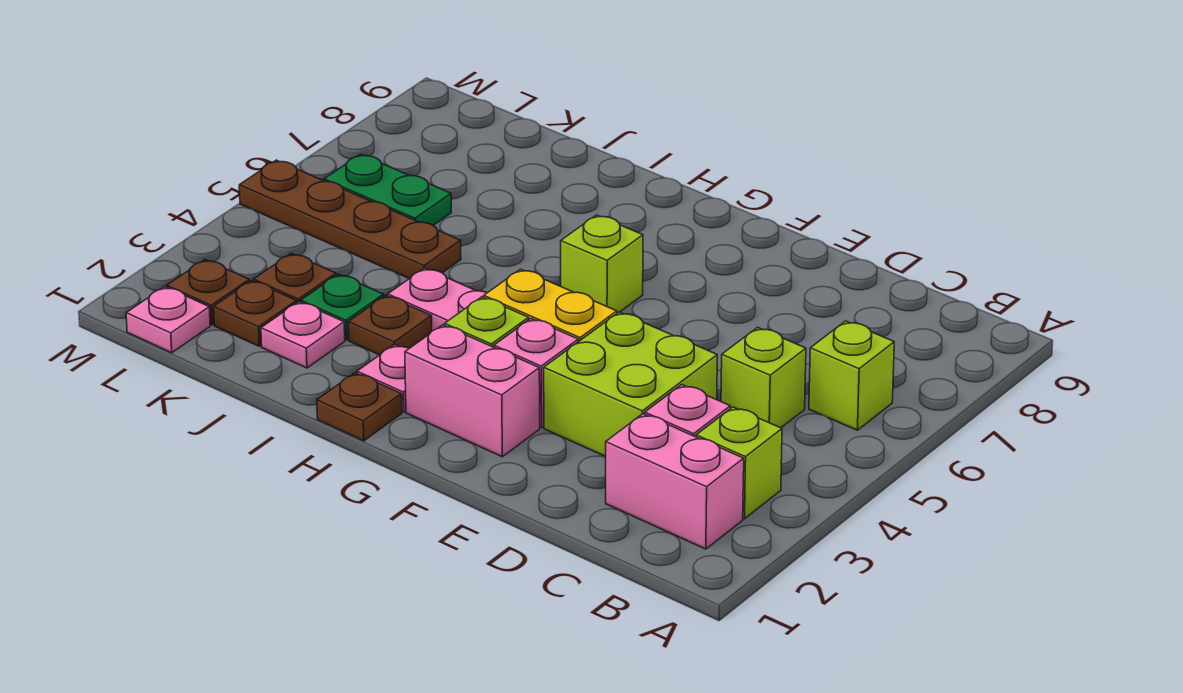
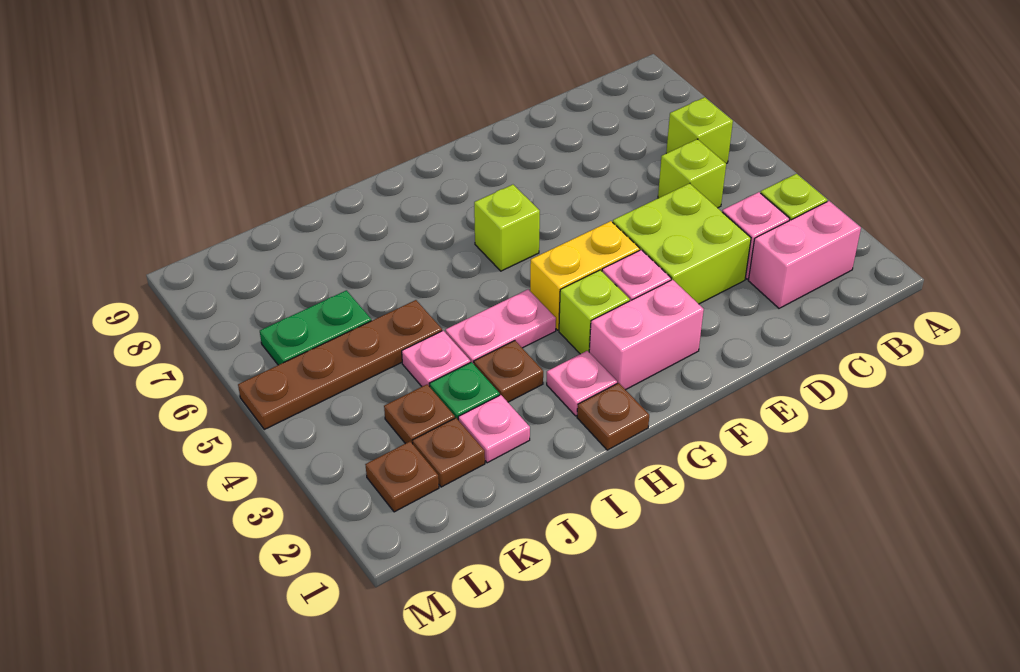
pink plate L1 level 1 -> pink plate J4 level 1

